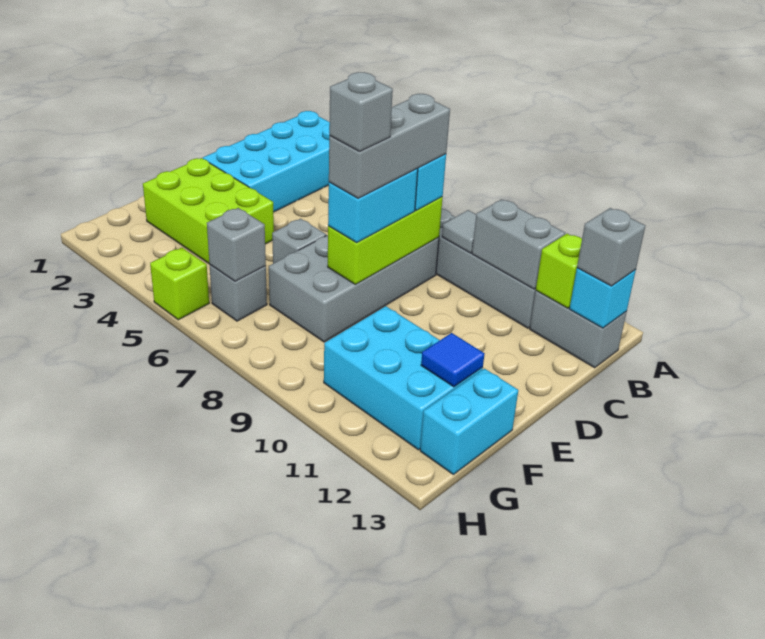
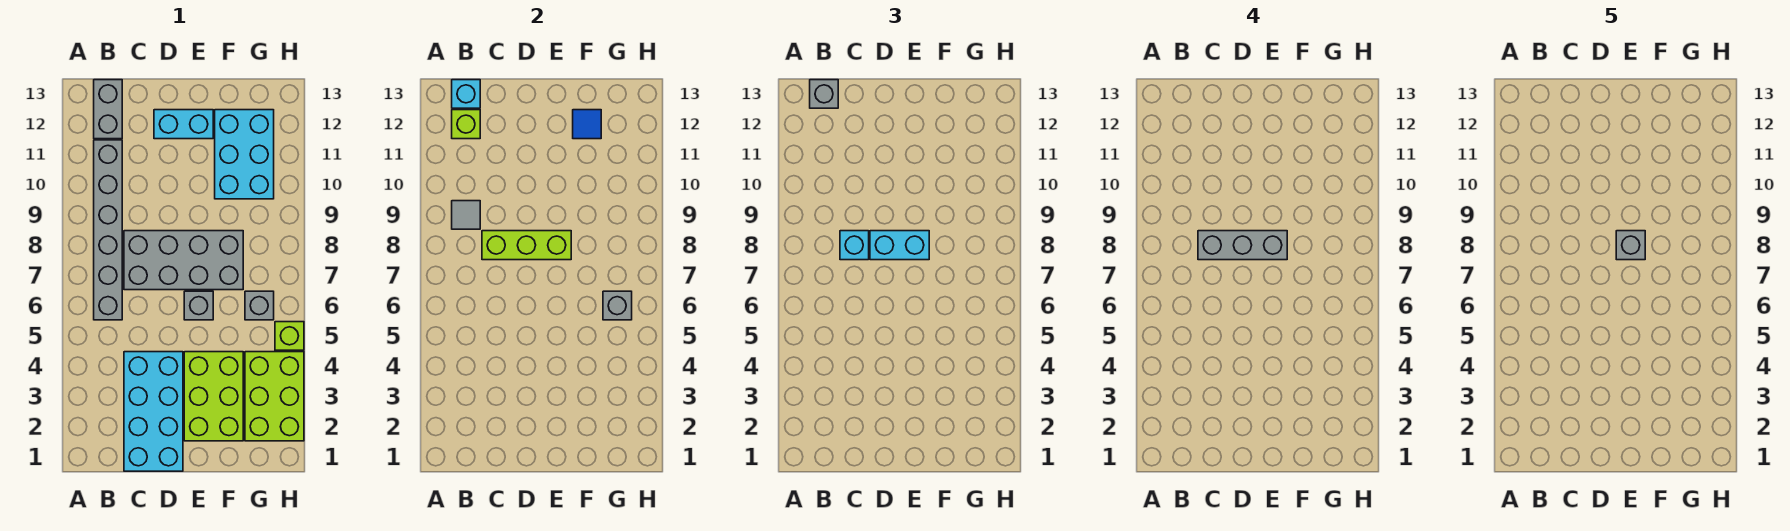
cyan brick A2:D3 level 1 -> cyan brick C1:D4 level 1
grey brick B10:B11 level 2 -> none
cyan brick F13:G13 level 1 -> cyan brick D12:E12 level 1
none -> lime brick G2:H4 level 1

